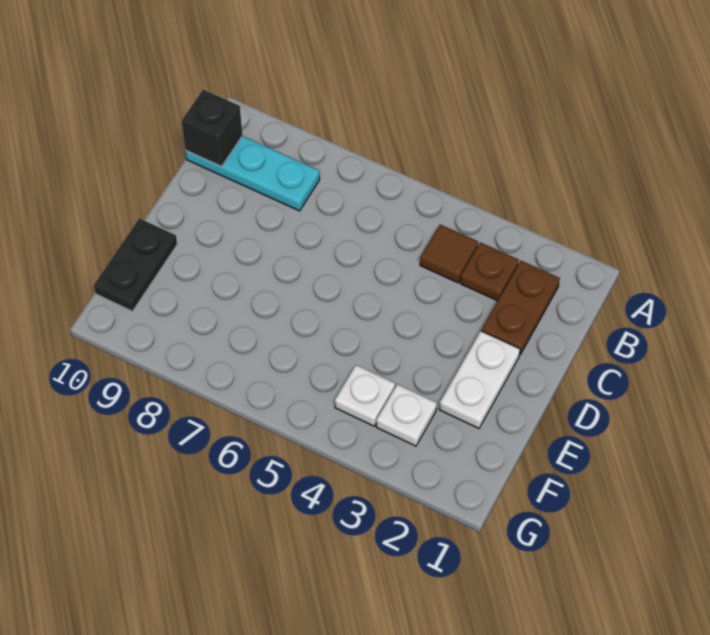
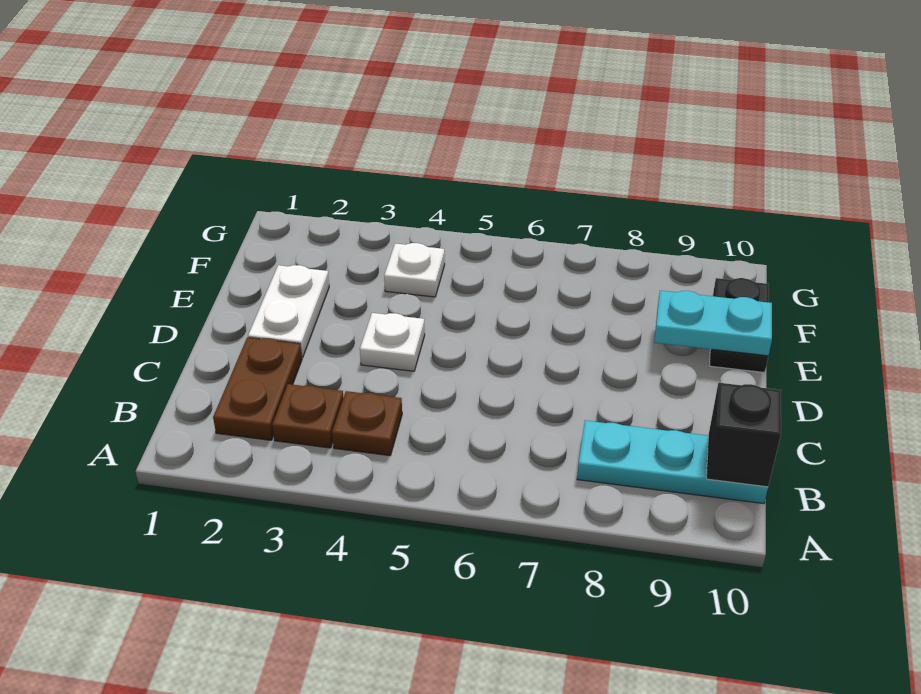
brown tile B4 level 1 -> brown plate B4 level 1
none -> cyan plate E9:E10 level 2
white plate F3 level 1 -> white plate D4 level 1

